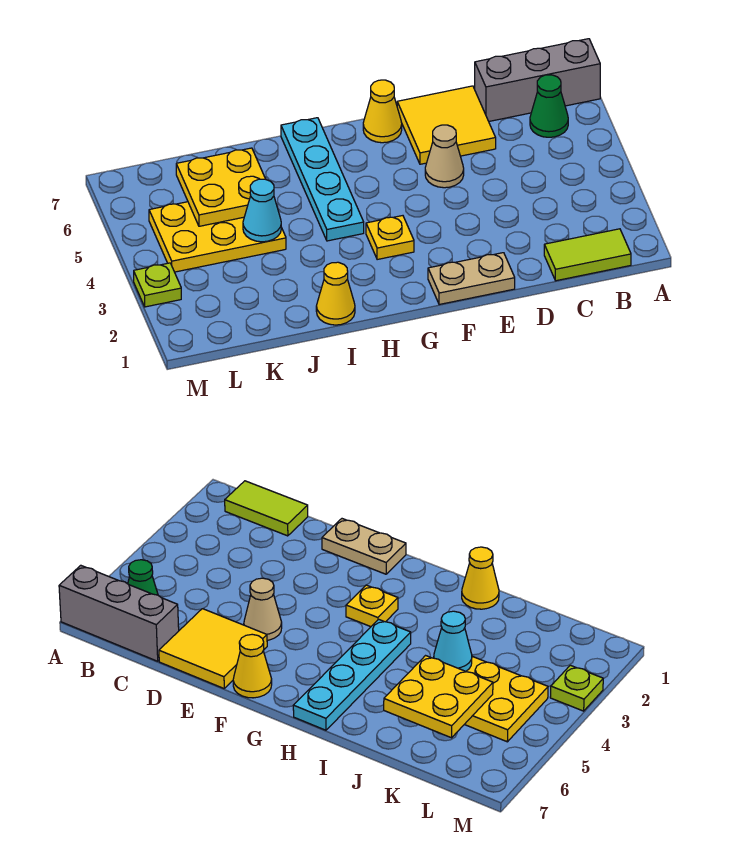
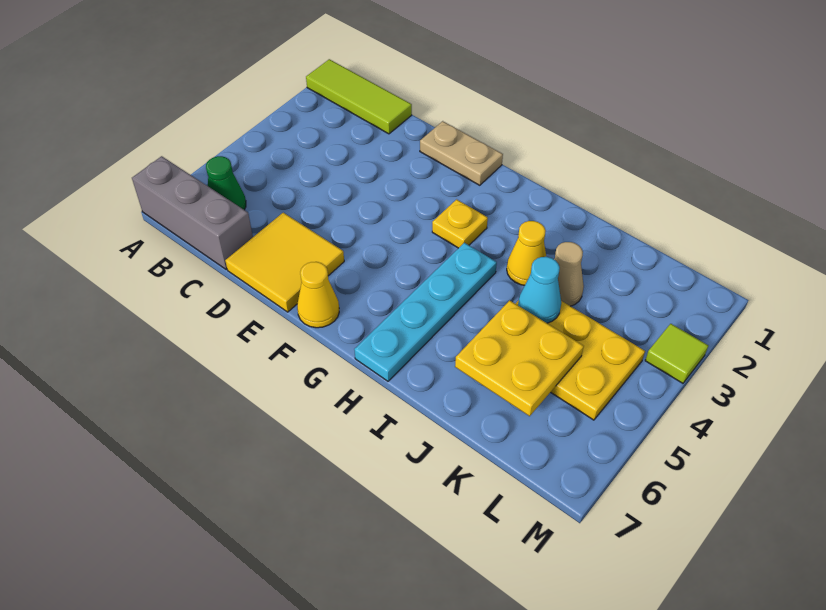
lime tile B1:C1 level 1 -> lime tile A1:C1 level 1
tan cone E5 level 1 -> tan cone J3 level 1
yellow cone I1 level 1 -> yellow cone I3 level 1
lime plate M3 level 1 -> lime tile M3 level 1

